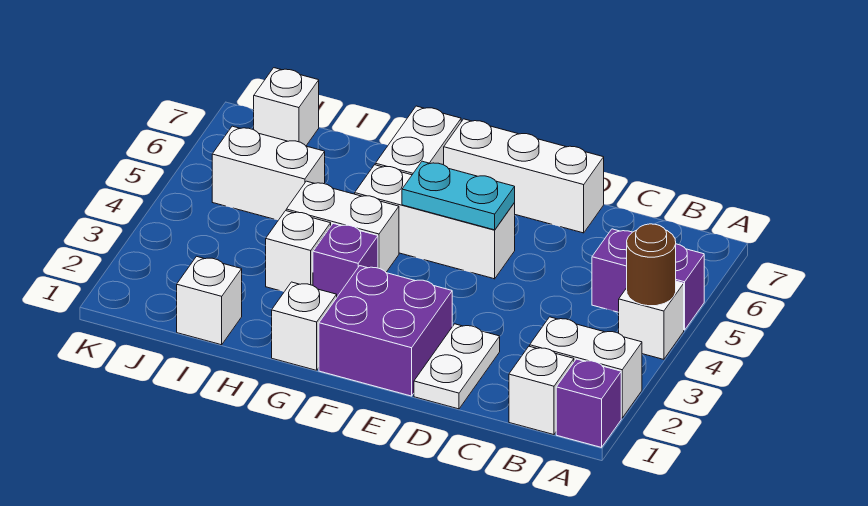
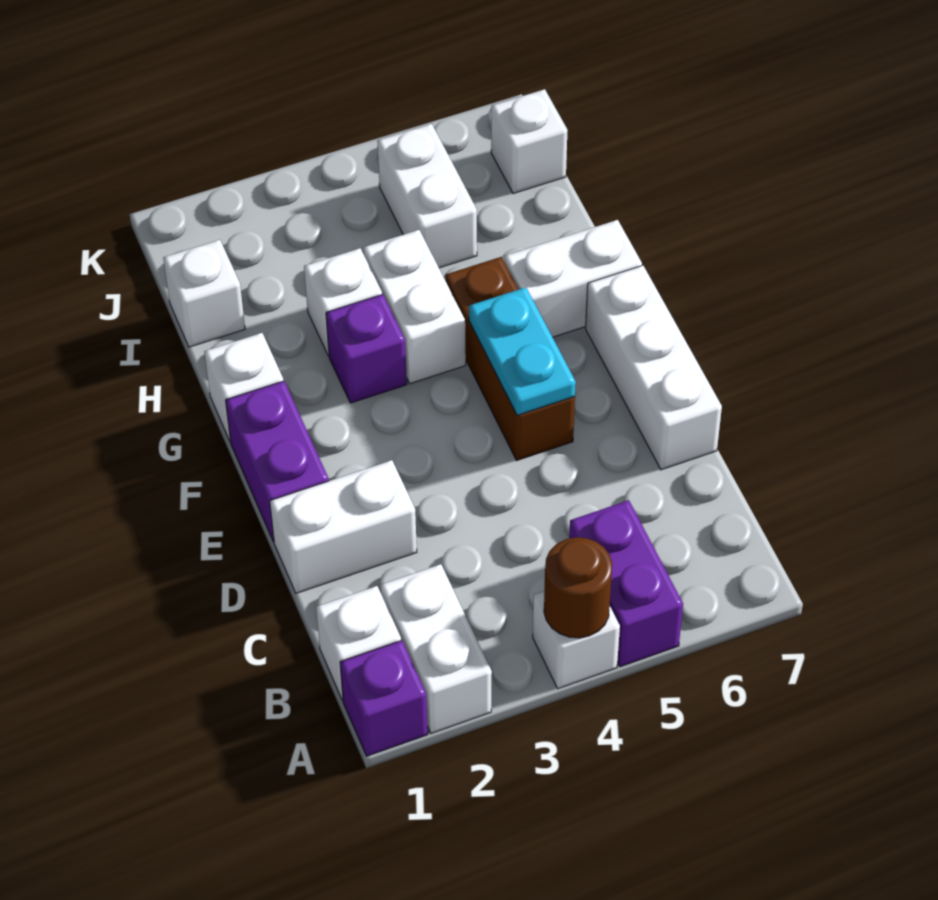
white plate D1:D2 level 1 -> white brick D1:D2 level 1
purple brick E1:F2 level 1 -> purple brick E1:F1 level 1
white brick E5:G5 level 1 -> brown brick E5:G5 level 1

